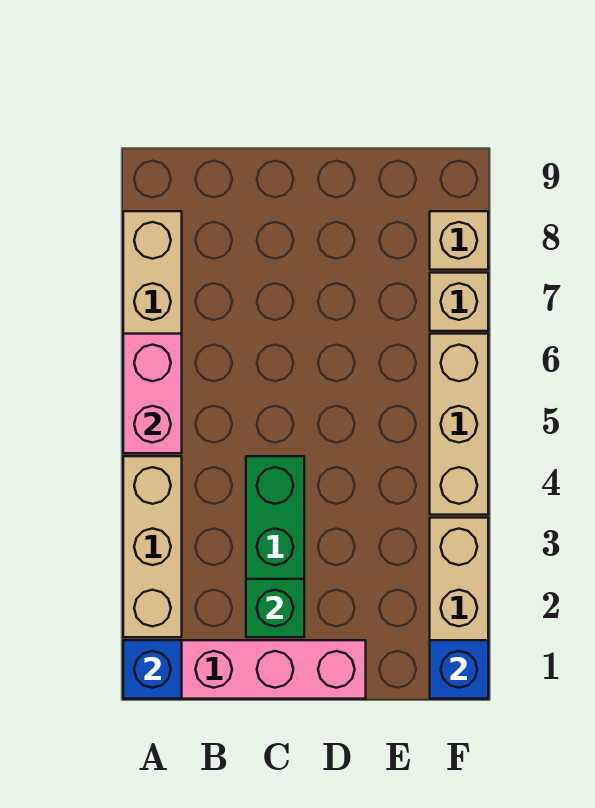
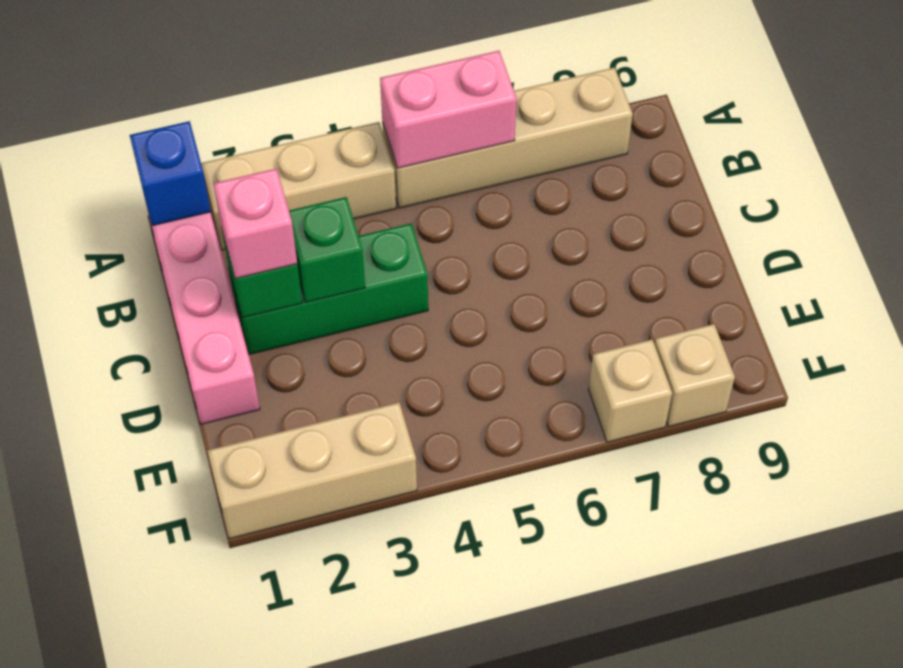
none -> pink brick C2 level 3
none -> green brick C3 level 2
blue brick F1 level 2 -> none
tan brick F4:F6 level 1 -> none

